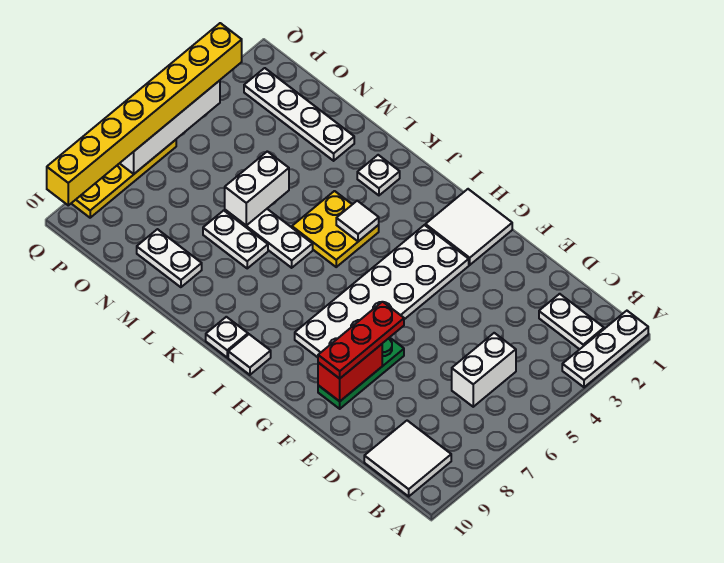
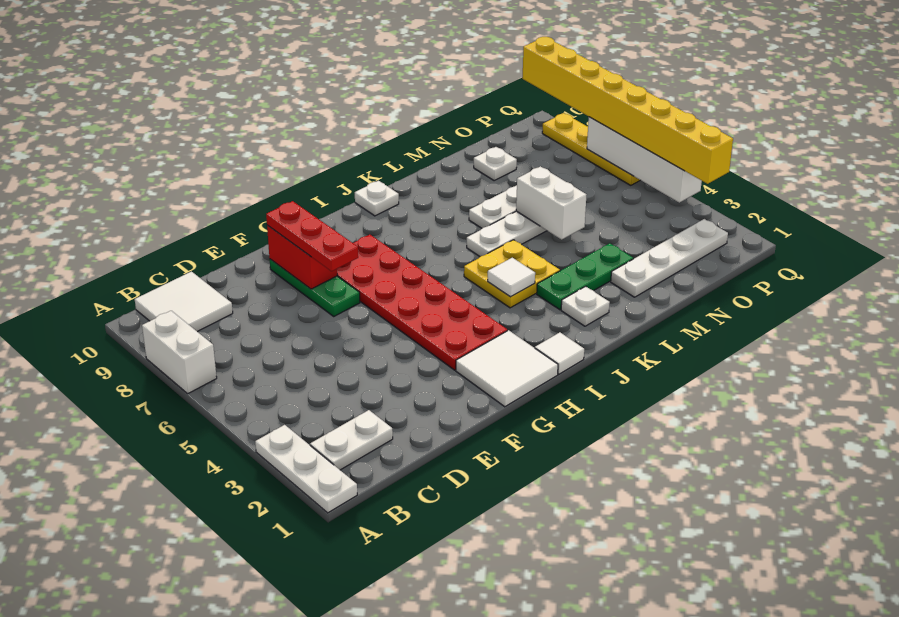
white brick C5:C6 level 1 -> white brick A7:A8 level 1
white plate G3:H8 level 1 -> red plate G3:H8 level 1
white tile I10 level 1 -> white tile I1 level 1
none -> green plate K3:M3 level 1
white plate M9:N9 level 1 -> white plate N9 level 1

